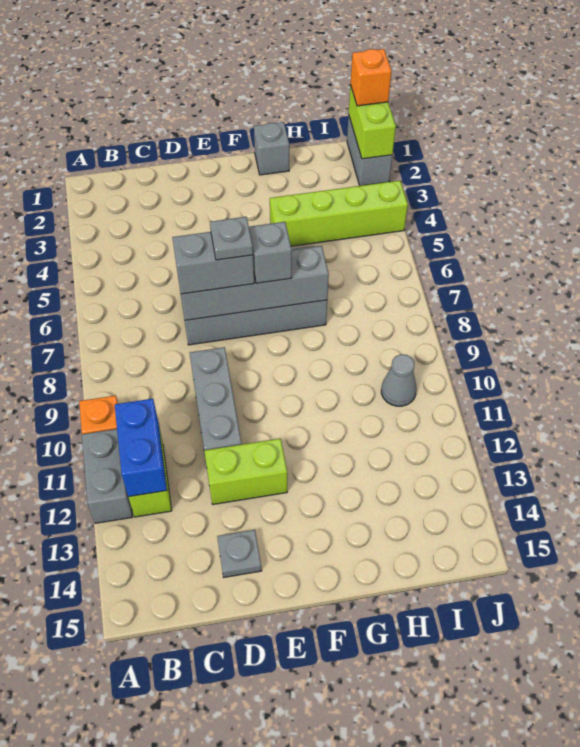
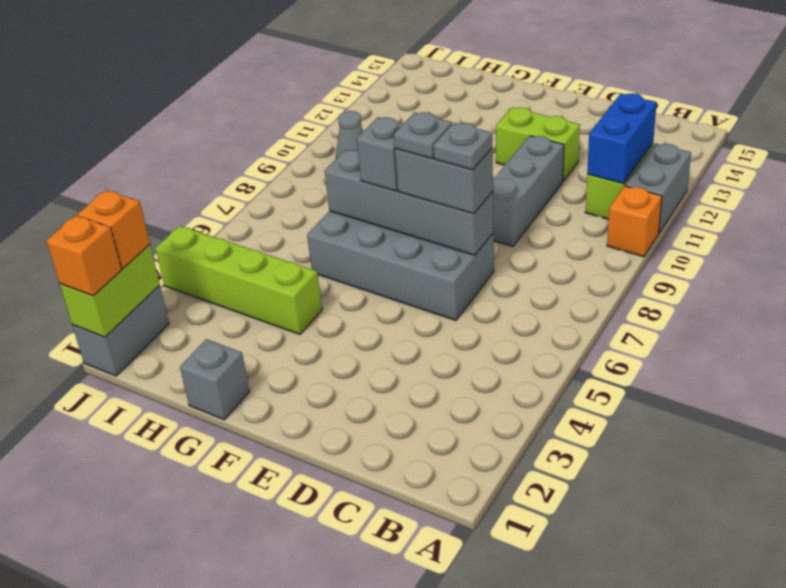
grey plate D14 level 1 -> grey plate D7 level 4
none -> orange brick J2 level 3

